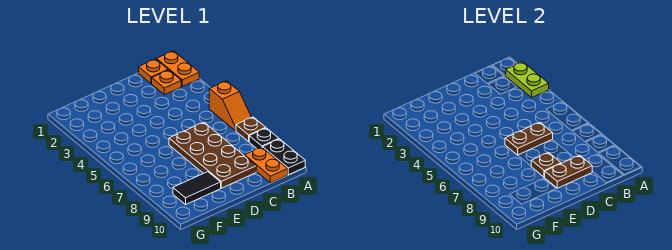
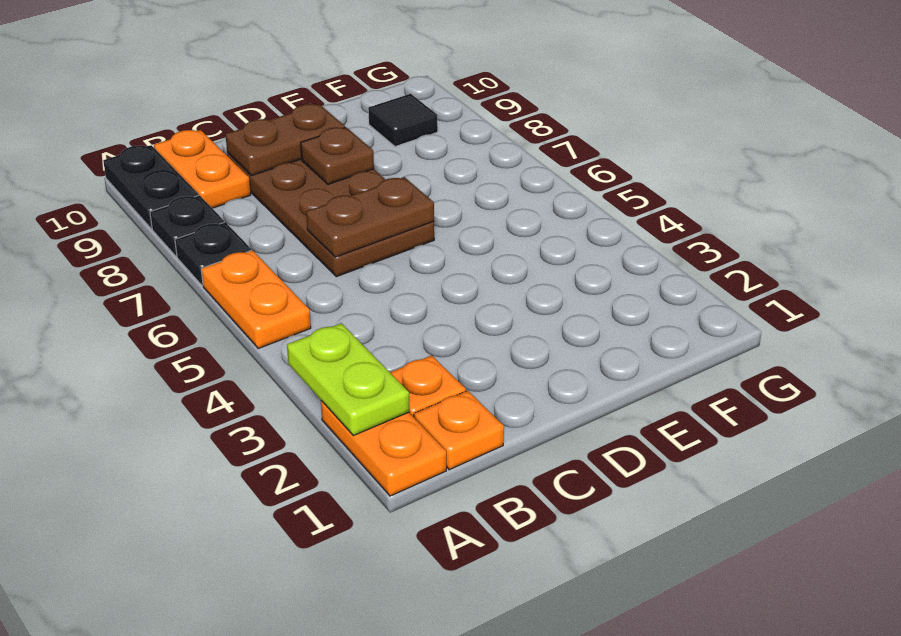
orange slope A5:A6 level 1 top 5 -> orange plate A5:A6 level 1
brown plate A7 level 1 -> black plate A7 level 1
black tile E9:F9 level 1 -> black tile F9 level 1

